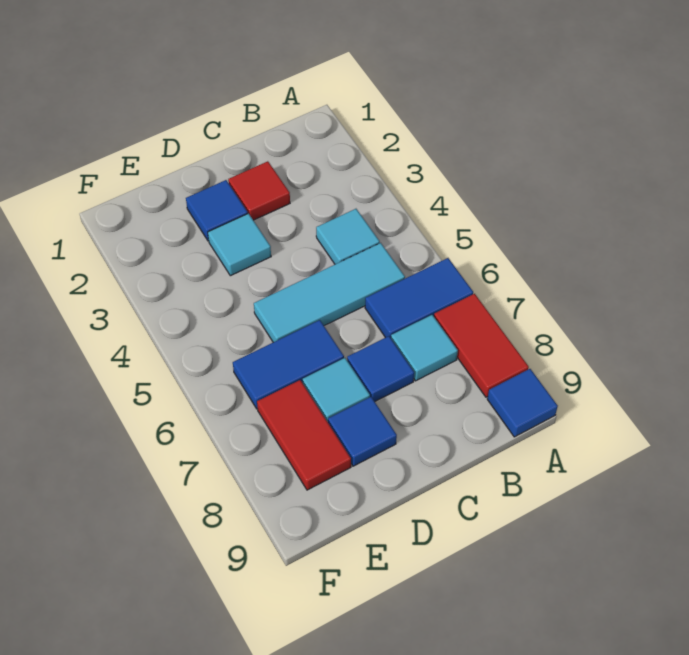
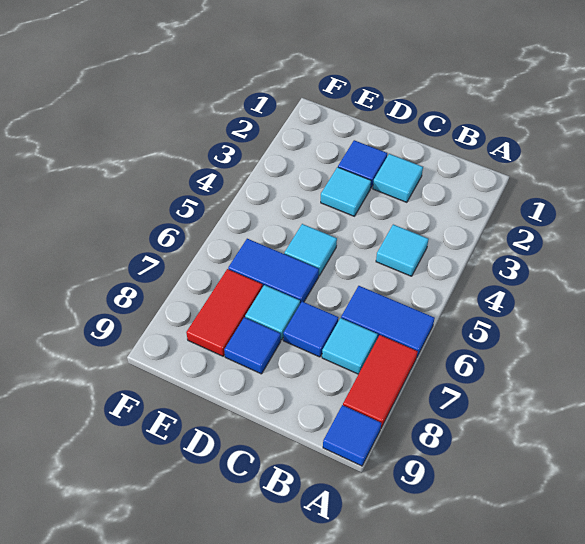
cyan tile B5:D5 level 1 -> cyan tile D5 level 1
red tile C2 level 1 -> cyan tile C2 level 1

